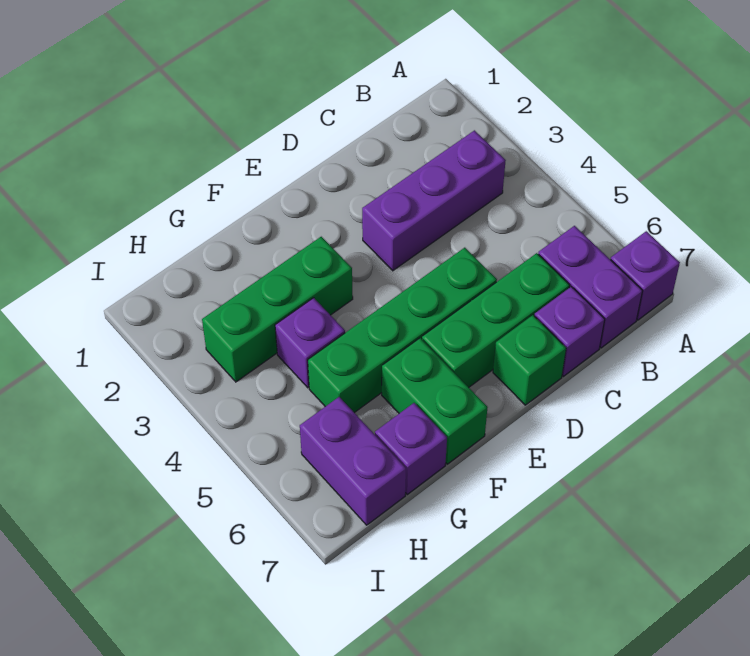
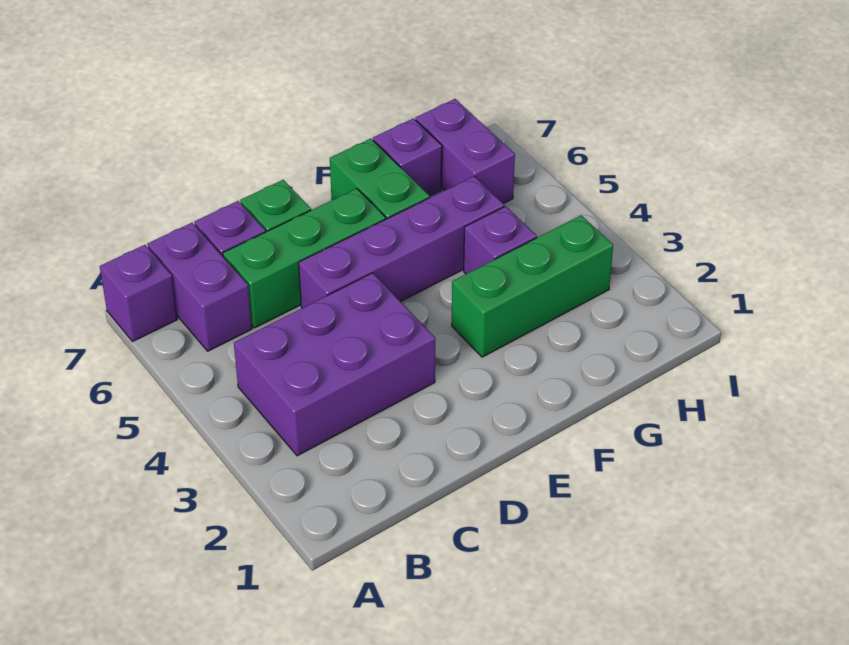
purple brick B3:D3 level 1 -> purple brick B3:D4 level 1
green brick D5:G5 level 1 -> purple brick D5:G5 level 1

